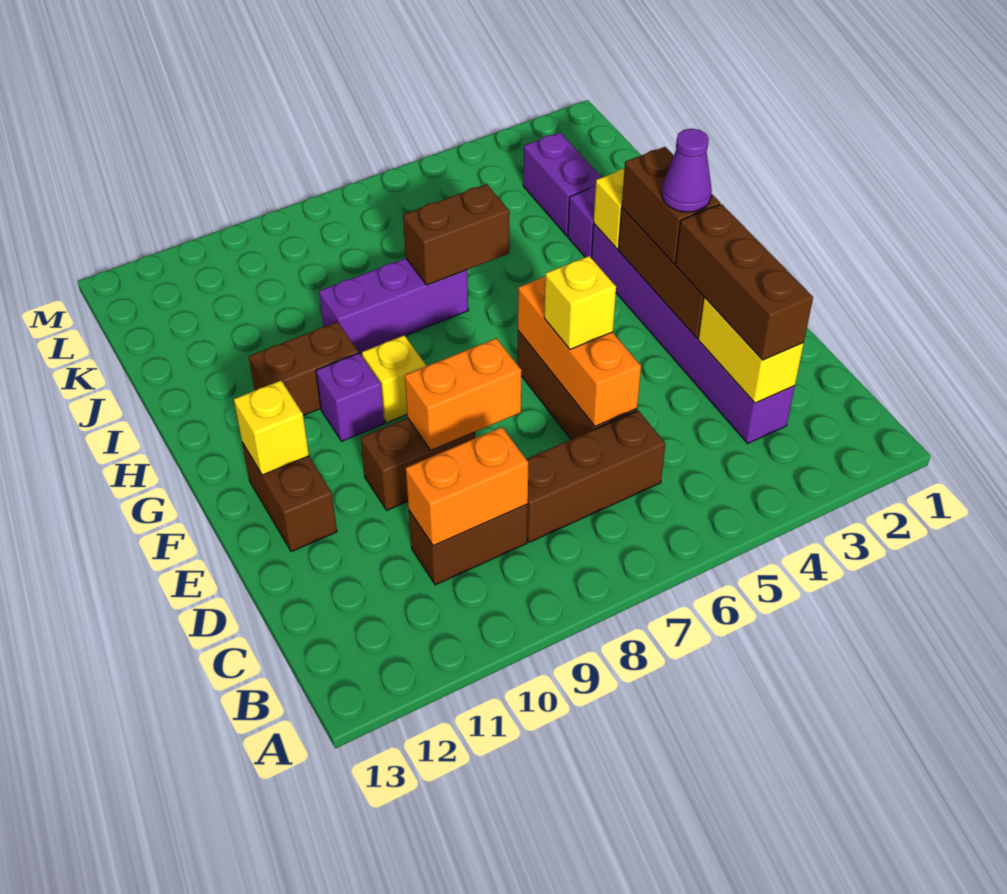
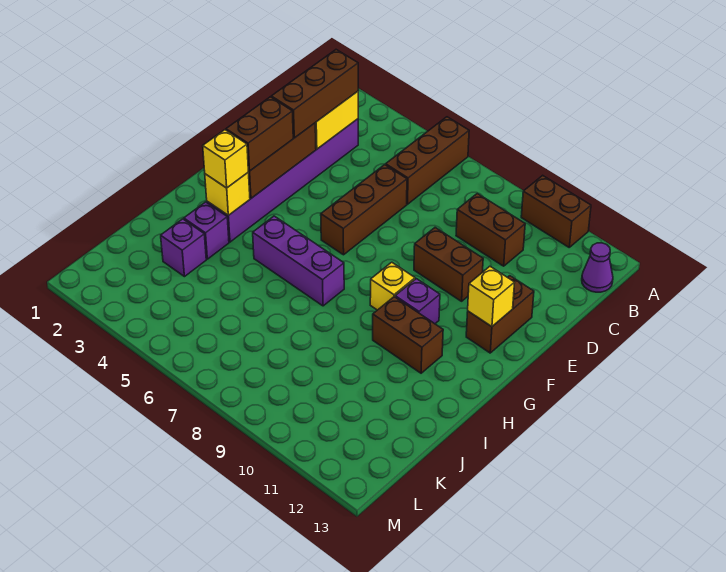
brown brick C6:C8 level 1 -> brown brick A6:C6 level 1
orange brick C9:C10 level 2 -> none
orange brick D6:F6 level 2 -> none
yellow brick E6 level 3 -> yellow brick H3 level 3
orange brick E8:E9 level 2 -> none
purple cone F3 level 4 -> purple cone B13 level 1
brown brick I6:I7 level 2 -> brown brick A10:A11 level 1
purple brick I7:I9 level 1 -> purple brick H5:H7 level 1
purple brick J3:K3 level 1 -> purple brick J3 level 1

